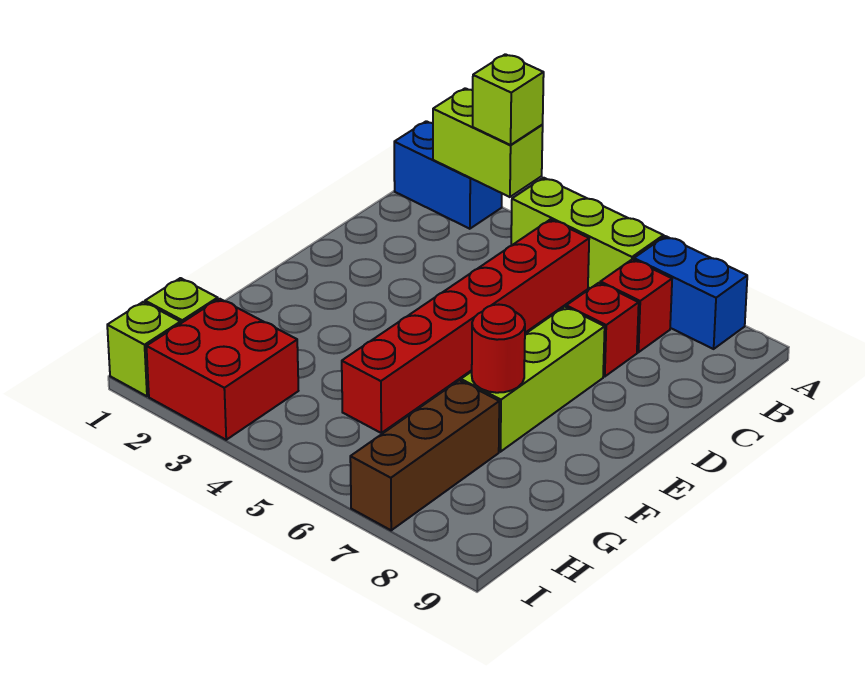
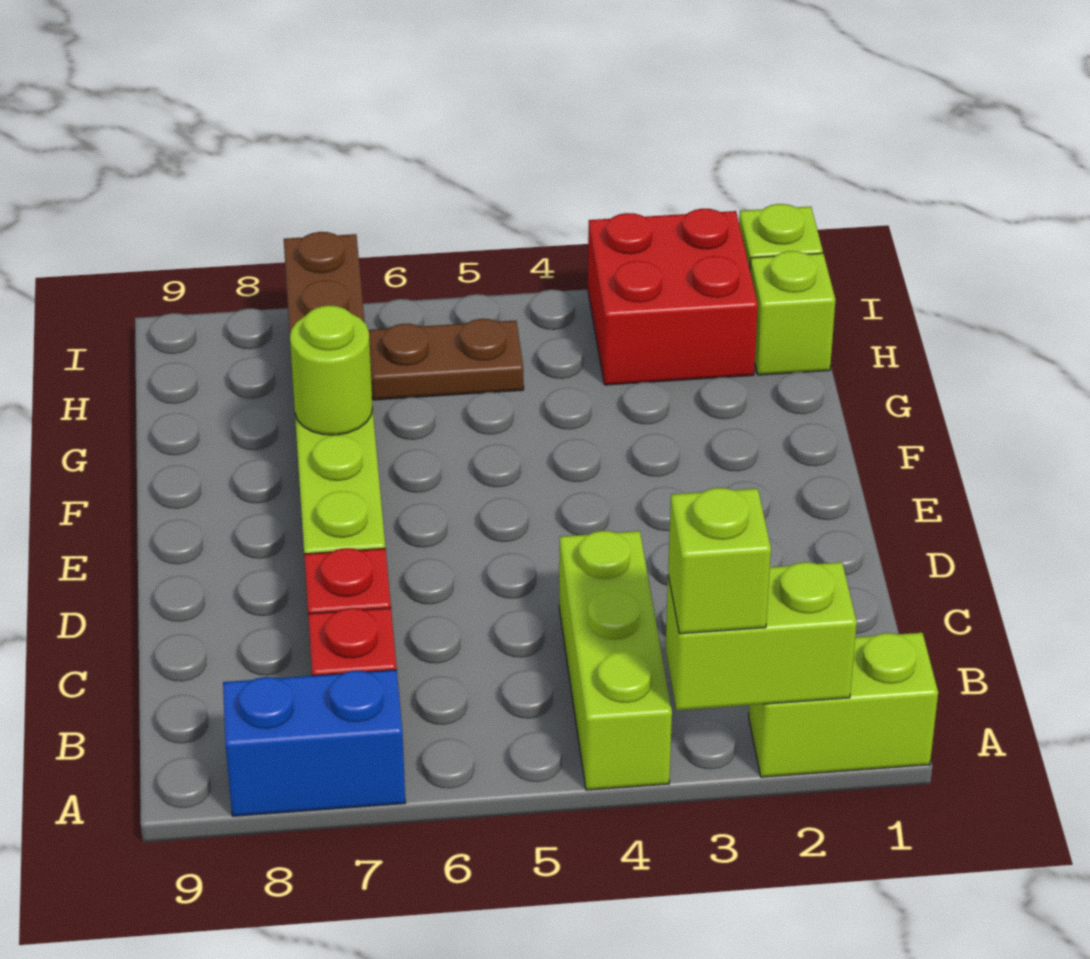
blue brick A1:A2 level 1 -> lime brick A1:A2 level 1
lime brick A4:A6 level 1 -> lime brick A4:C4 level 1
red brick B5:G5 level 1 -> none
red round brick F7 level 2 -> lime round brick F7 level 2
none -> brown plate H5:H6 level 1

